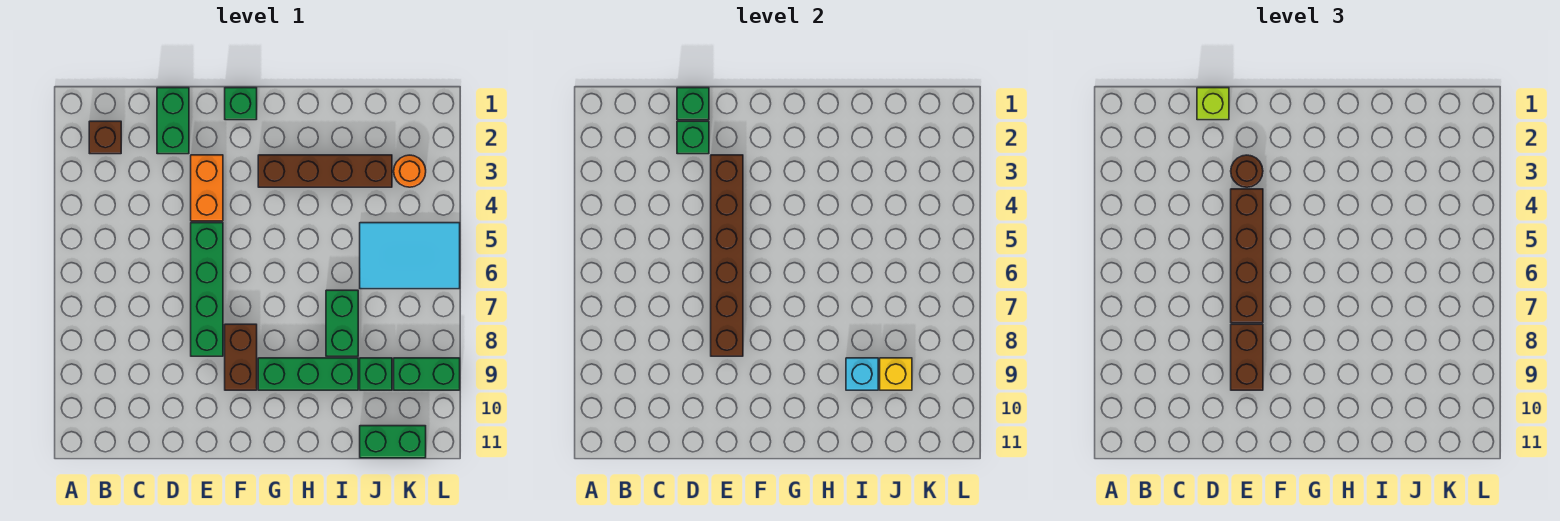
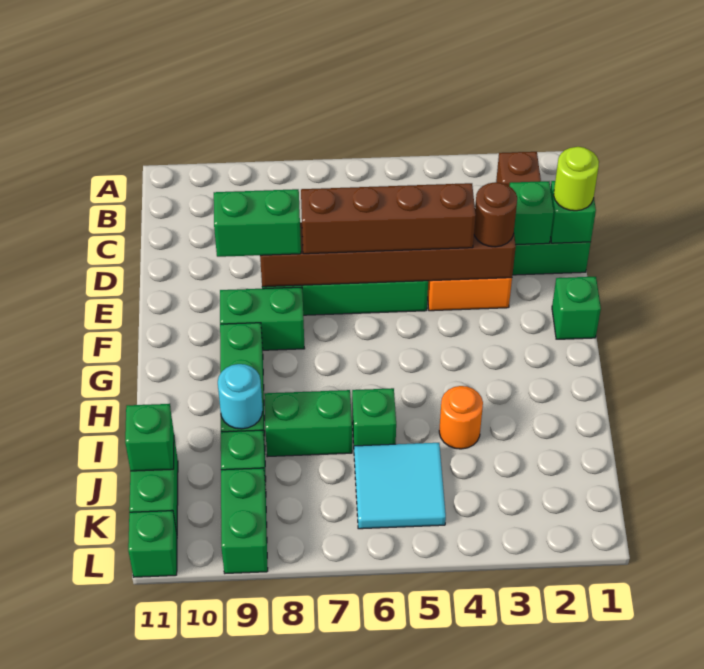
lime brick D1 level 3 -> lime round brick D1 level 3
brown brick E8:E9 level 3 -> green brick E8:E9 level 3
brown brick F8:F9 level 1 -> green brick F8:F9 level 1
brown brick G3:J3 level 1 -> none
none -> green brick I6 level 1
cyan brick I9 level 2 -> cyan round brick I9 level 2
cyan tile J5:L6 level 1 -> cyan tile J5:K6 level 1
yellow brick J9 level 2 -> none
none -> green brick J11 level 2
orange round brick K3 level 1 -> orange round brick I4 level 1
none -> green brick L11 level 1

